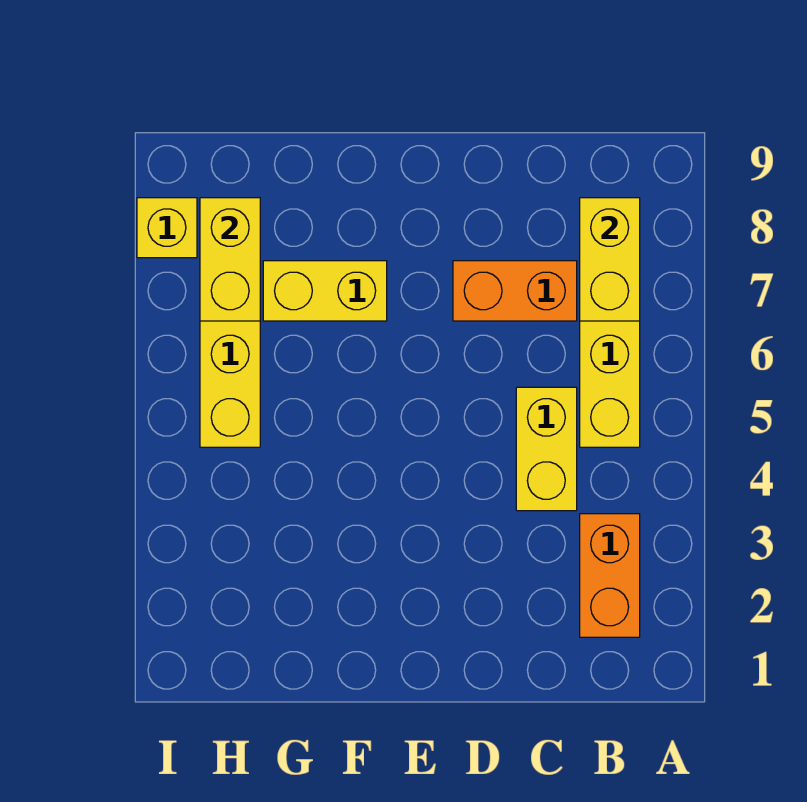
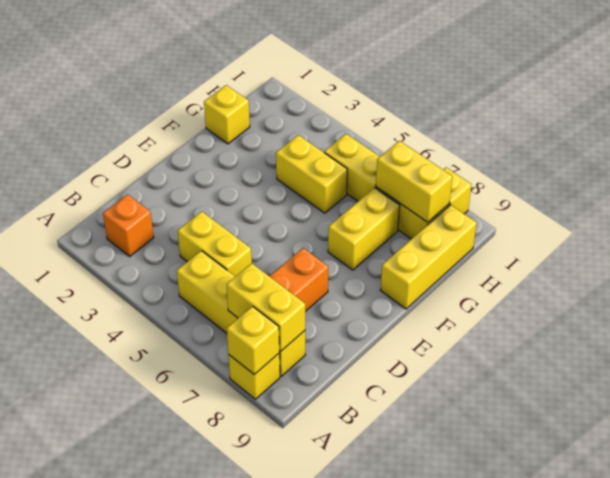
none -> yellow brick A8 level 1
none -> yellow brick A8 level 2
orange brick B2:B3 level 1 -> orange brick B2 level 1
none -> yellow brick F9:H9 level 1
none -> yellow brick G1 level 1
none -> yellow brick G4:G5 level 1

